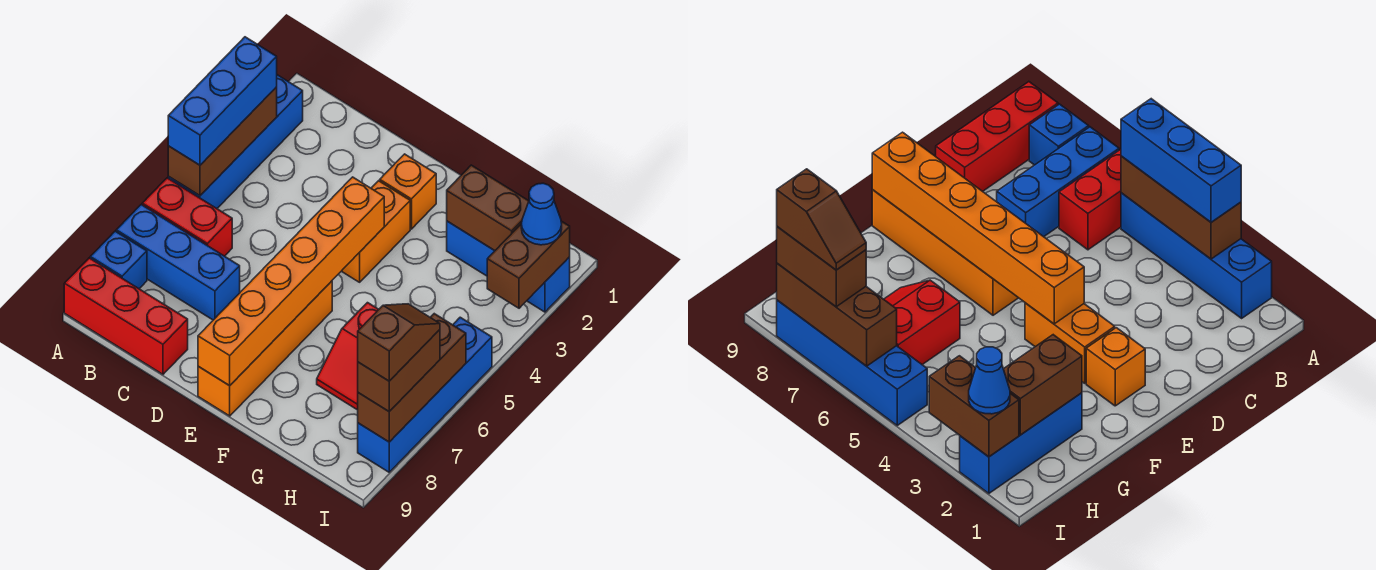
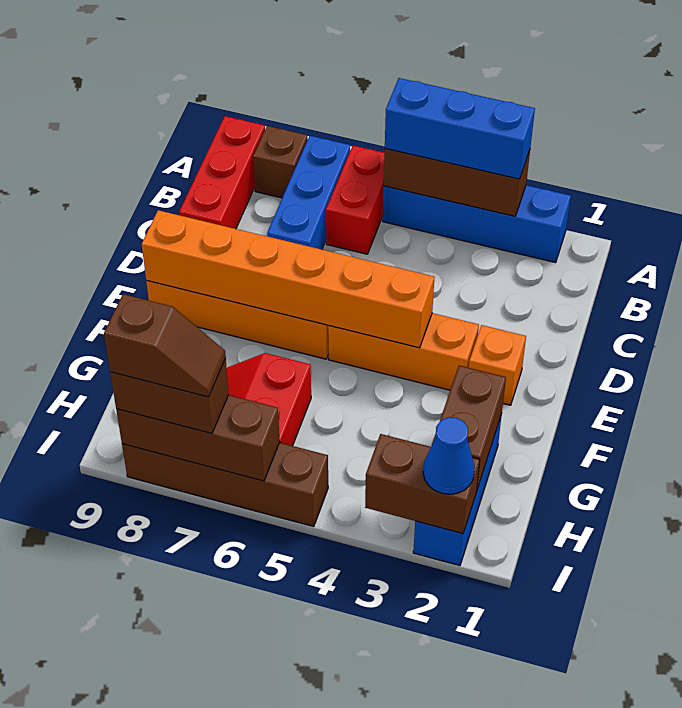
blue brick A8 level 1 -> brown brick A8 level 1
orange brick E3:E4 level 1 -> orange brick E3:E5 level 1
blue brick I5:I8 level 1 -> brown brick I5:I8 level 1

